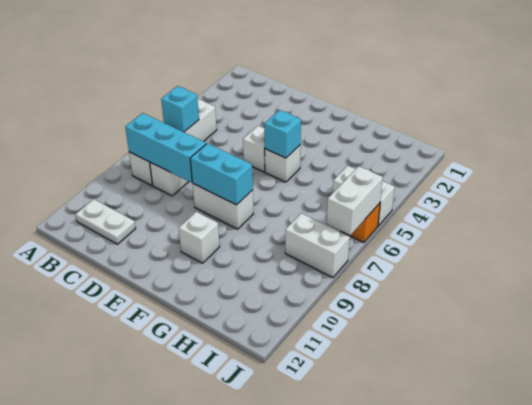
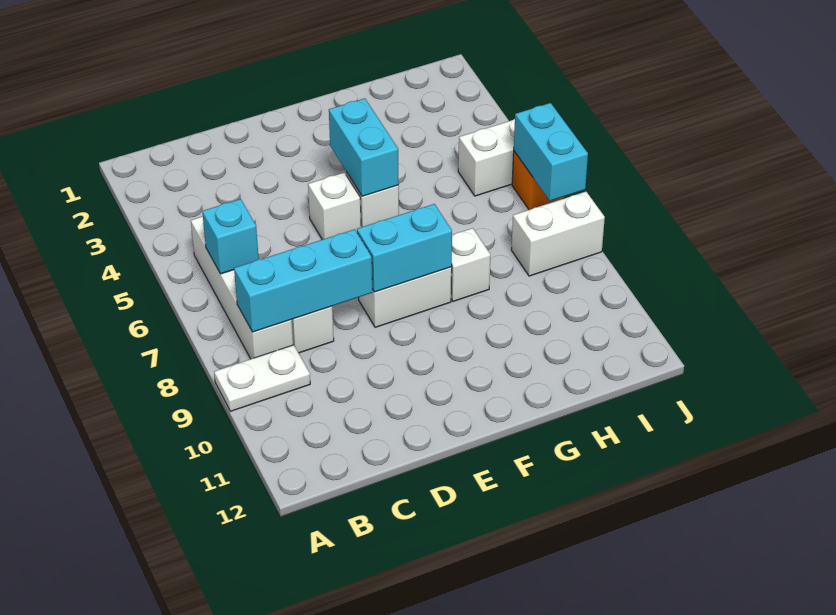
white plate B11:C11 level 1 -> white plate A9:B9 level 1
cyan brick F5 level 2 -> cyan brick F4:F5 level 2
white brick F10 level 1 -> white brick G8 level 1
white brick J6:J7 level 2 -> cyan brick J6:J7 level 2

